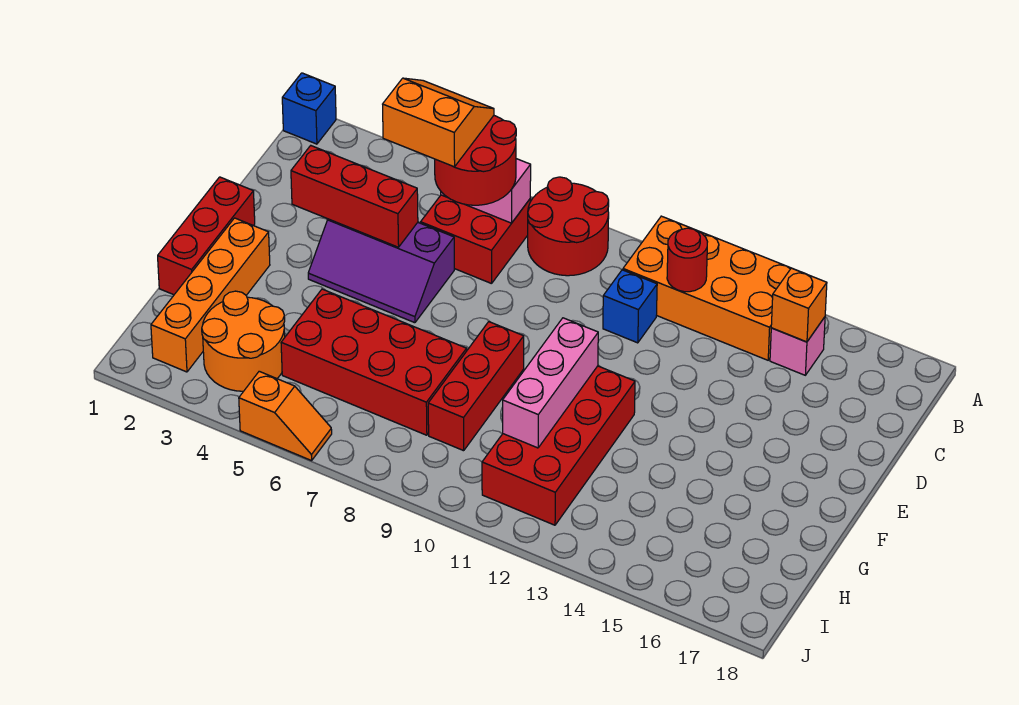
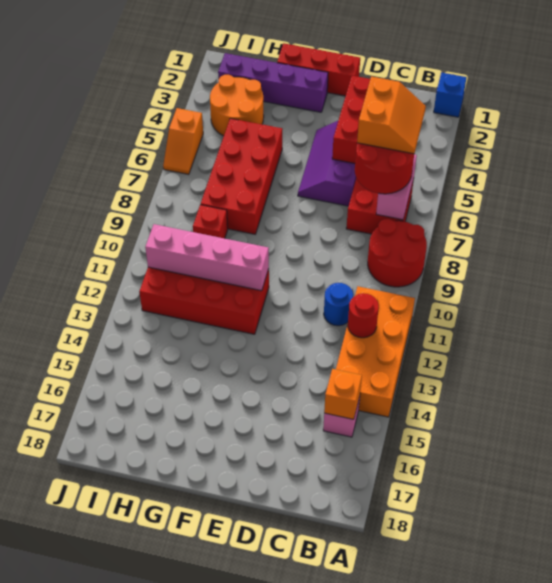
blue brick C11 level 1 -> blue round brick C11 level 1
orange brick F2:I2 level 1 -> purple brick F2:I2 level 1
red brick F9:H9 level 1 -> red brick H9 level 1
pink brick F11:H11 level 2 -> pink brick F11:I11 level 2

